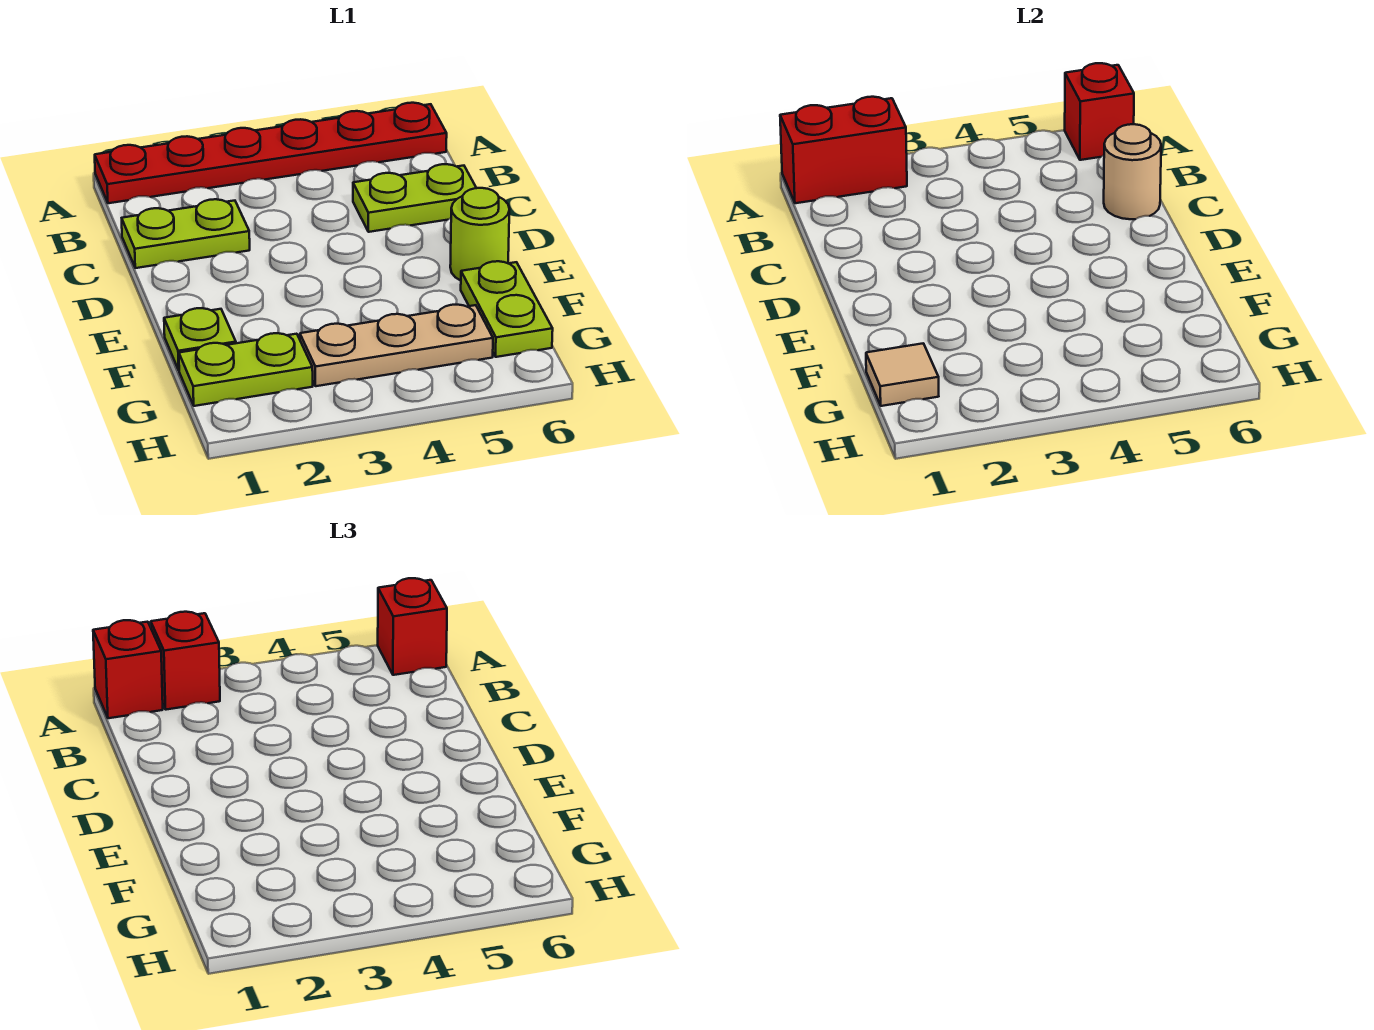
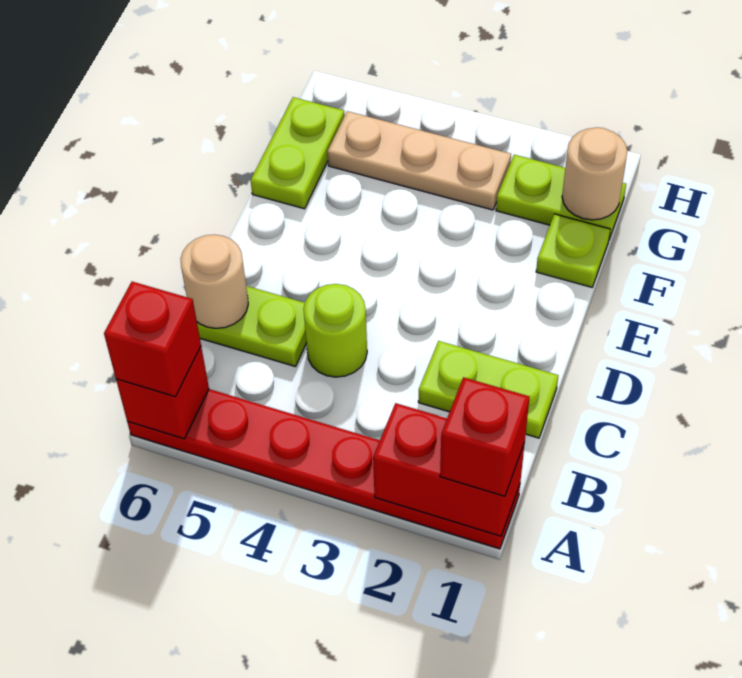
red brick A2 level 3 -> none
lime round brick E6 level 1 -> lime round brick C4 level 1
tan tile G1 level 2 -> tan round brick G1 level 2

